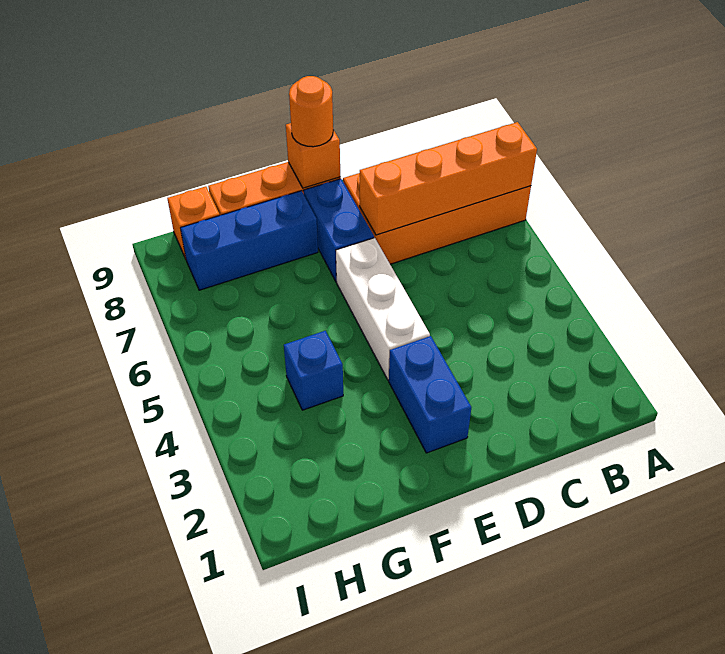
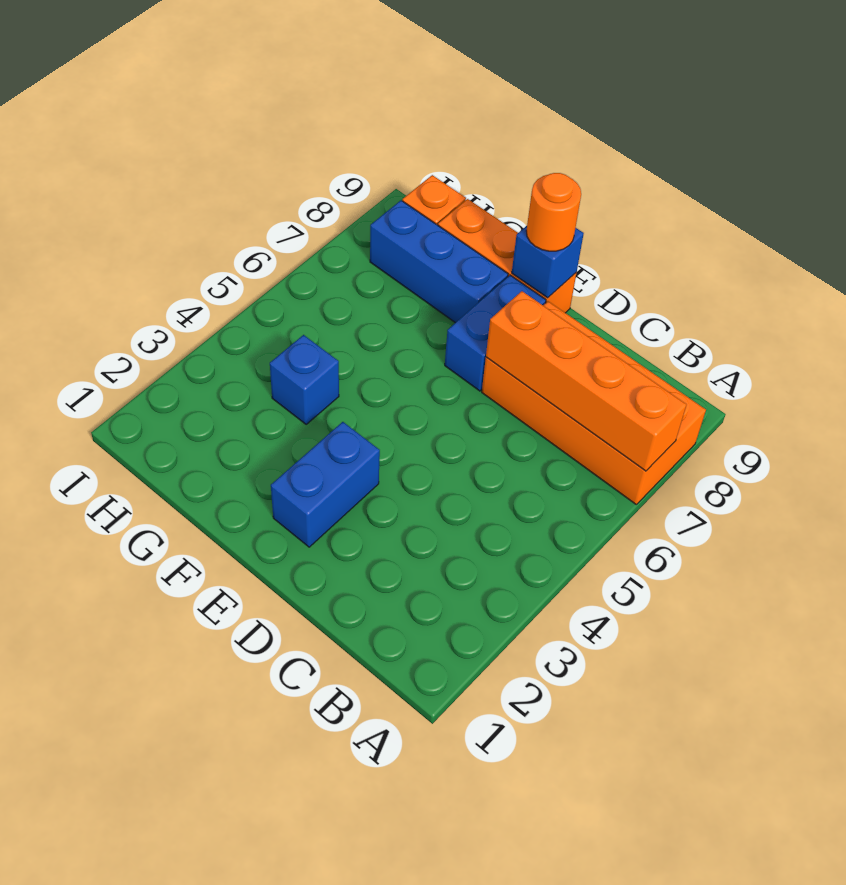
white brick E4:E6 level 1 -> none
orange brick E9 level 2 -> blue brick E9 level 2

